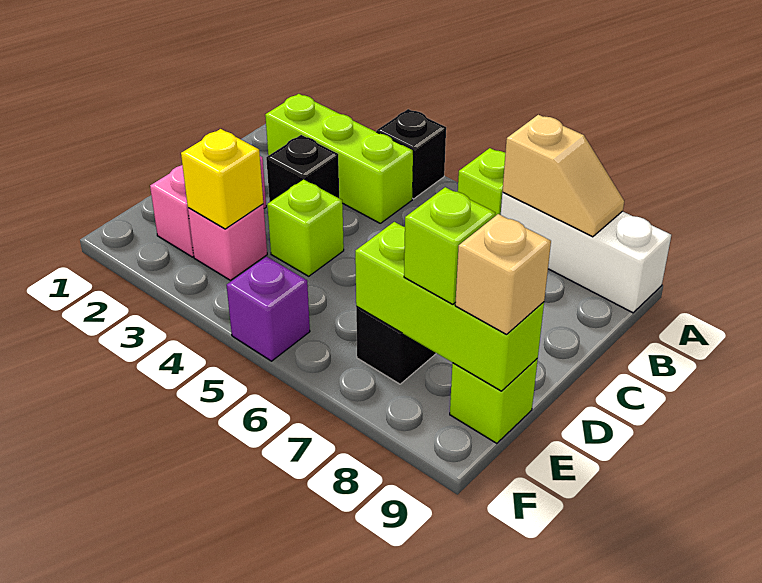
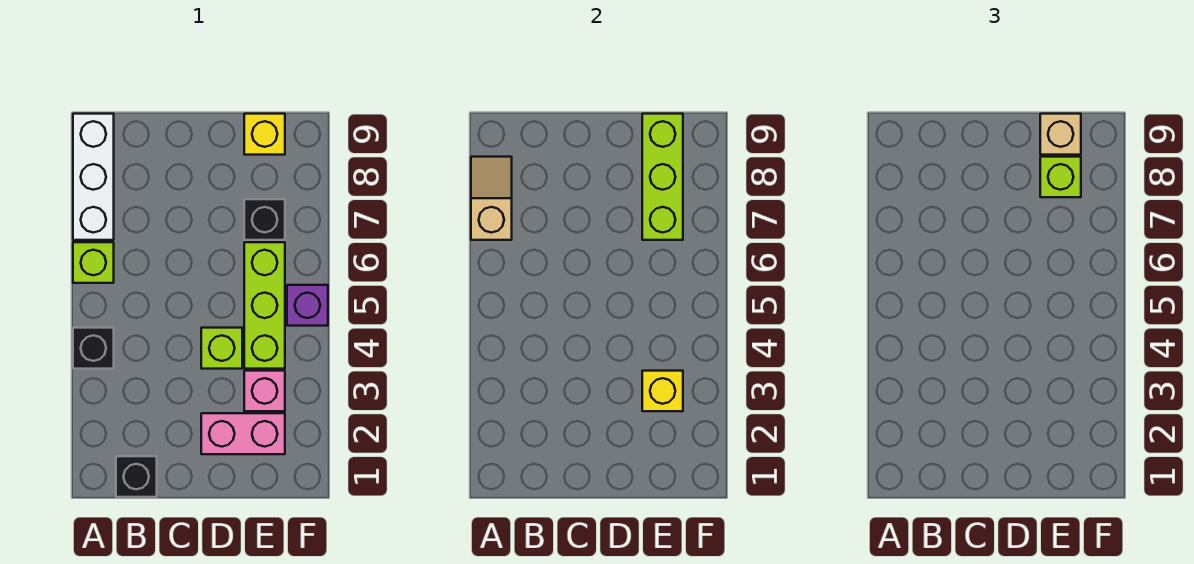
lime brick B2:B4 level 1 -> lime brick E4:E6 level 1
black brick C3 level 1 -> black brick B1 level 1
lime brick E9 level 1 -> yellow brick E9 level 1

